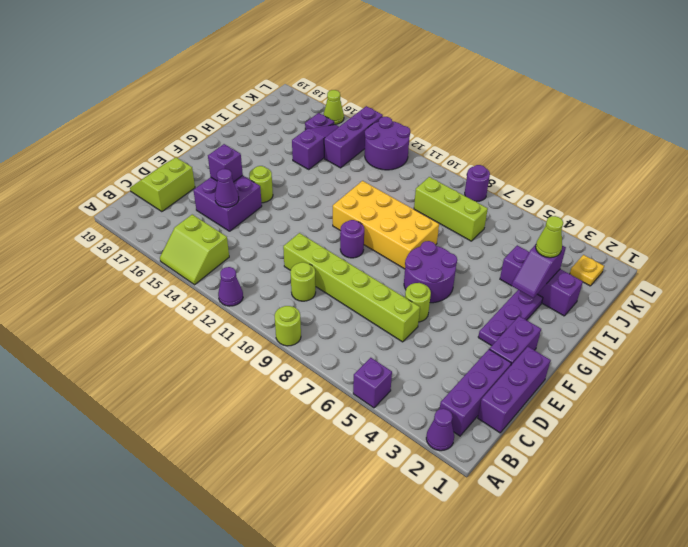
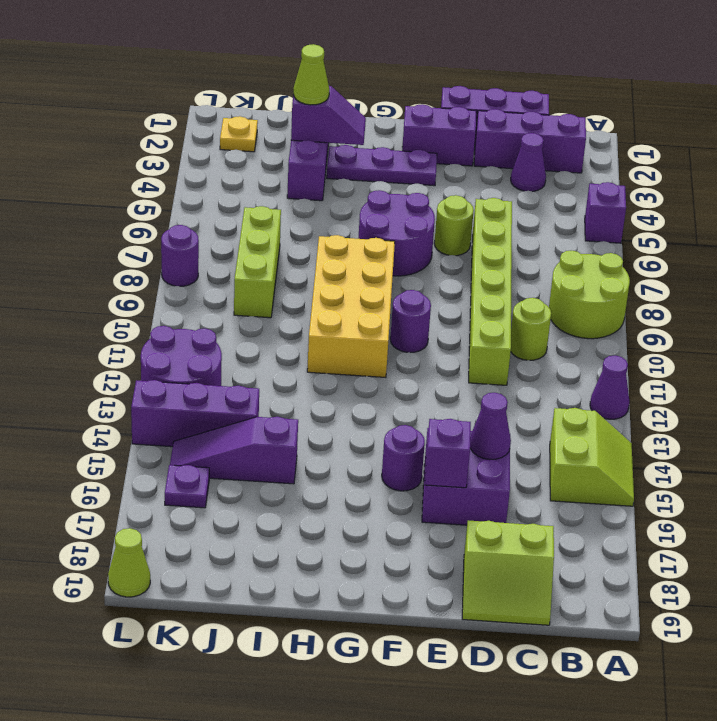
purple cone A2 level 1 -> purple cone C3 level 1
lime round brick A9 level 1 -> lime round brick A8:B9 level 1
lime round brick F15 level 1 -> purple round brick F15 level 1
lime cone L16 level 1 -> lime cone L19 level 1

